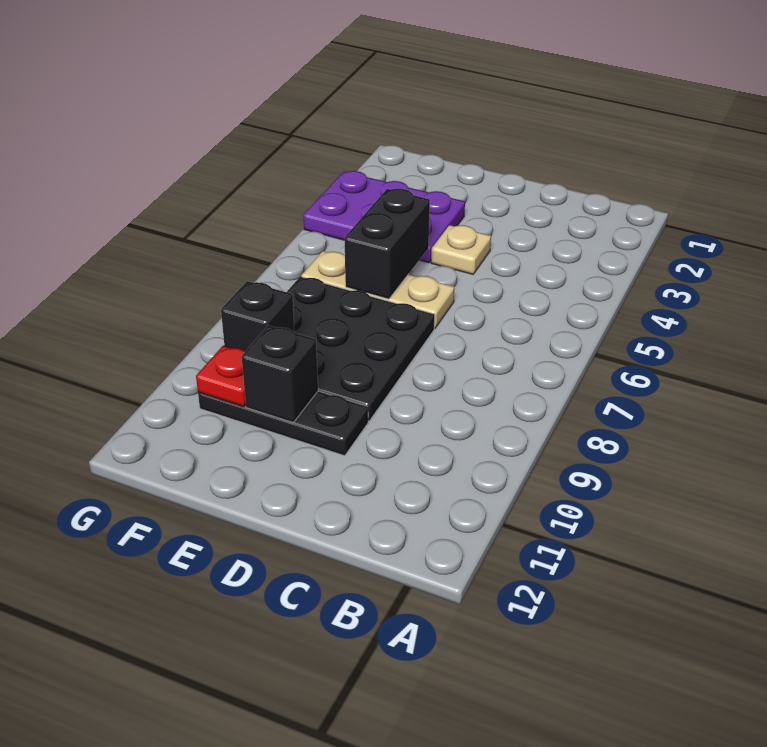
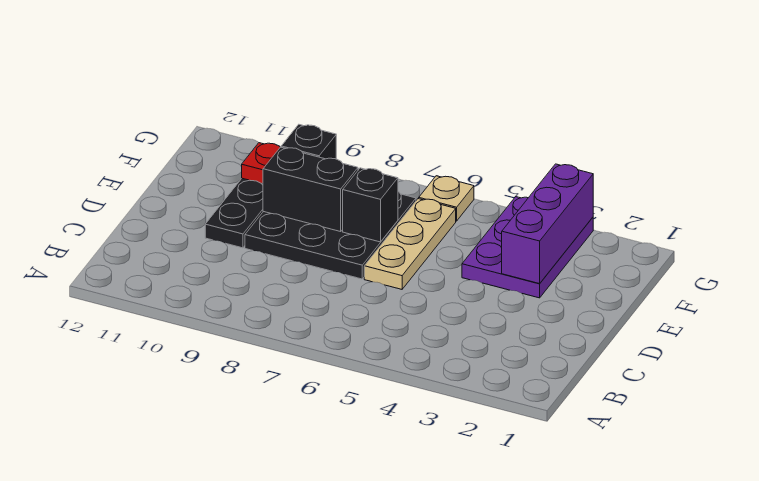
tan plate D4 level 1 -> tan plate G6 level 1
none -> purple brick E3:G3 level 2
black brick E5:E6 level 2 -> black brick E8:E9 level 2
black brick E10 level 2 -> black brick E7 level 2

